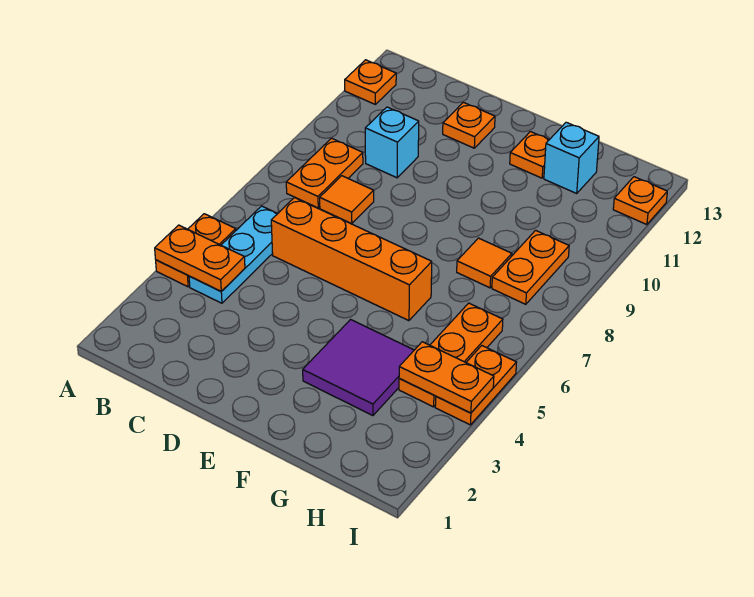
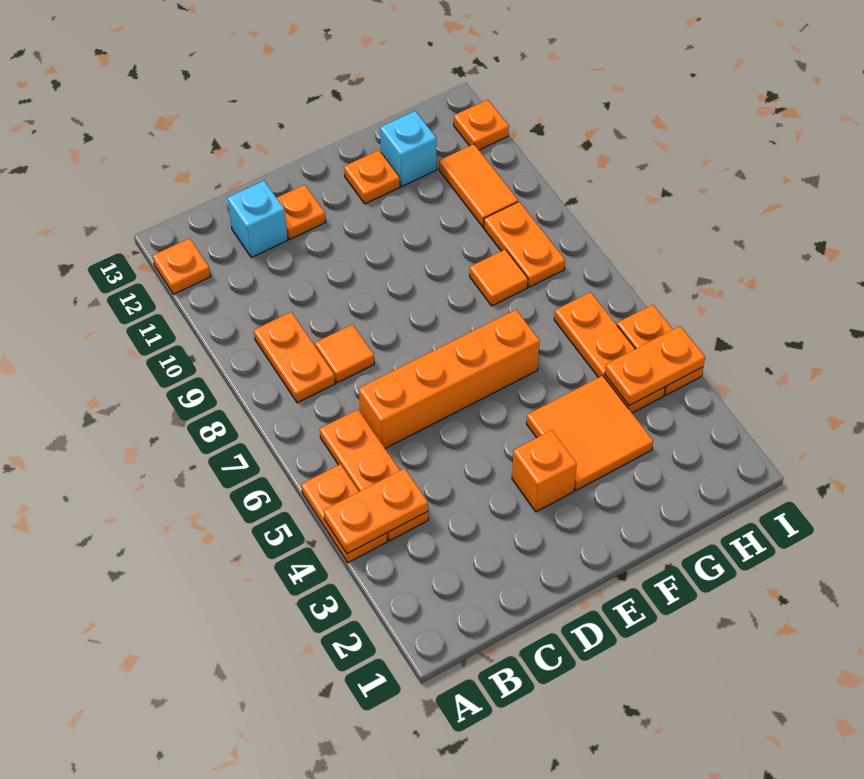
cyan plate B4:B6 level 1 -> orange plate B4:B6 level 1
cyan brick C10 level 1 -> cyan brick C12 level 1
none -> orange brick E3 level 1
purple tile F3:G4 level 1 -> orange tile F3:G4 level 1
none -> orange tile H10:H11 level 1

